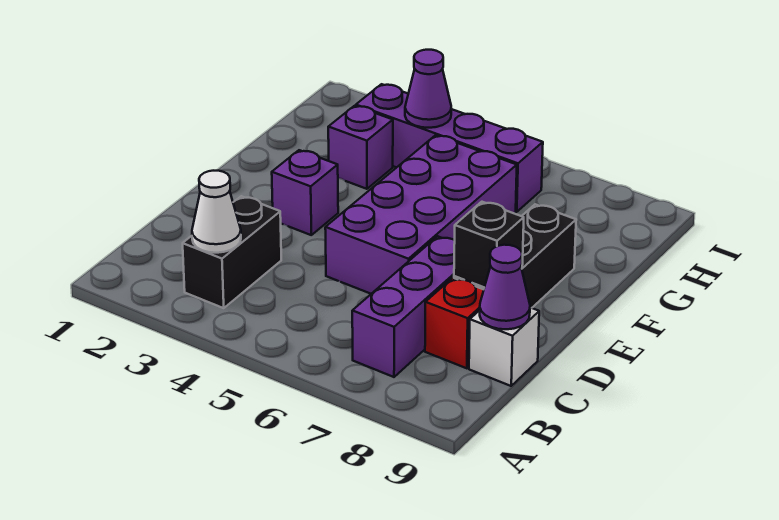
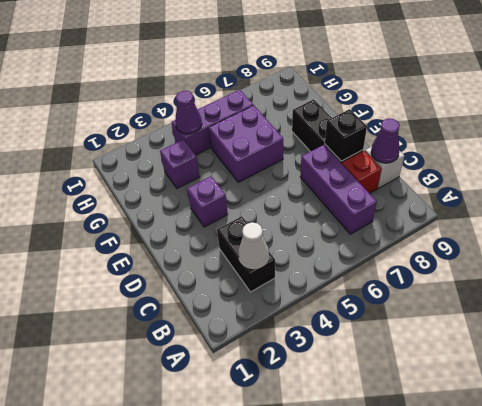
purple brick D5:G6 level 1 -> purple brick F5:G6 level 1
purple brick H3:H6 level 1 -> purple brick H4:H6 level 1

